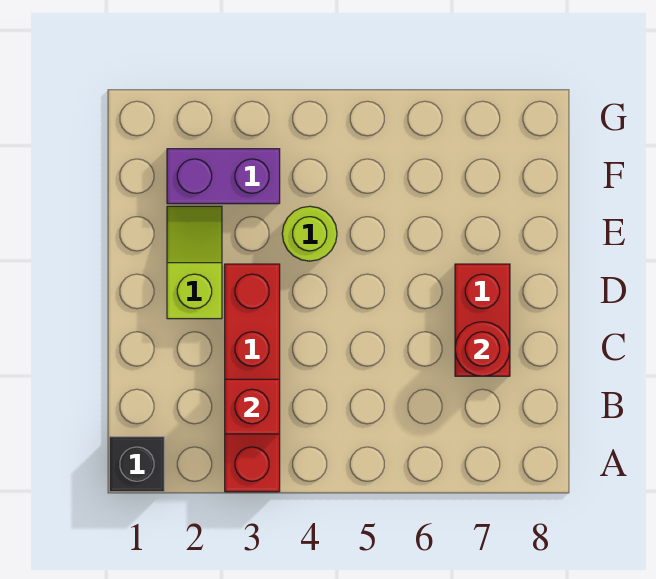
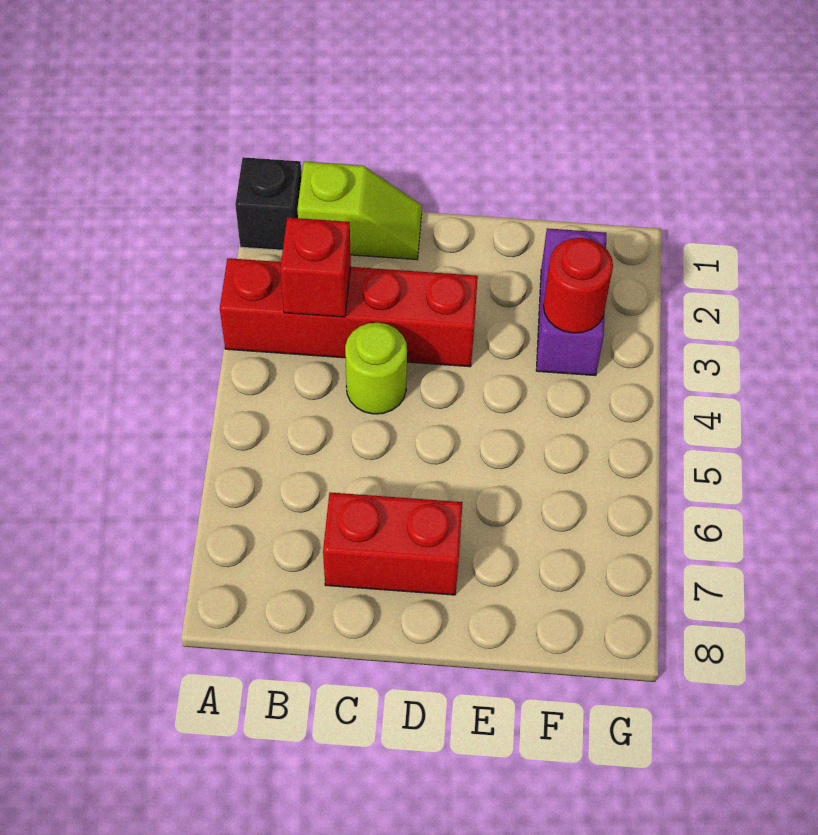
red round brick C7 level 2 -> red round brick F3 level 2
lime slope D2:E2 level 1 top D -> lime slope B1:C1 level 1 top B
lime round brick E4 level 1 -> lime round brick C4 level 1

